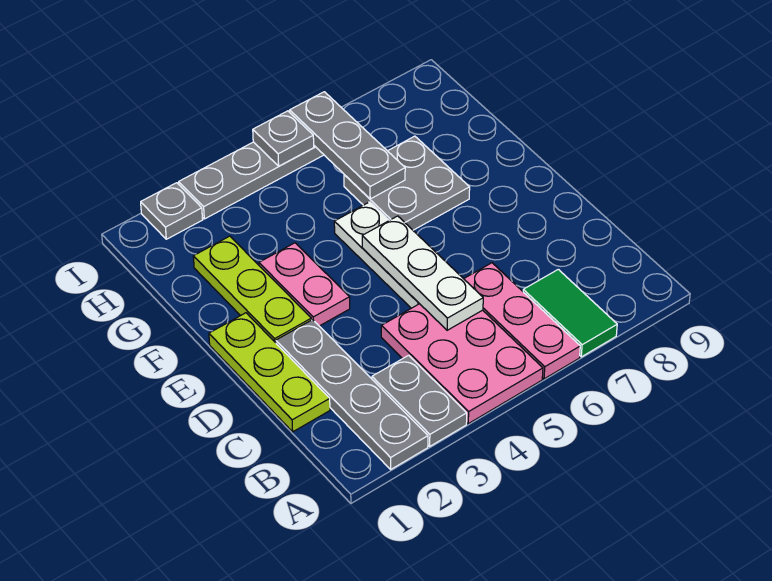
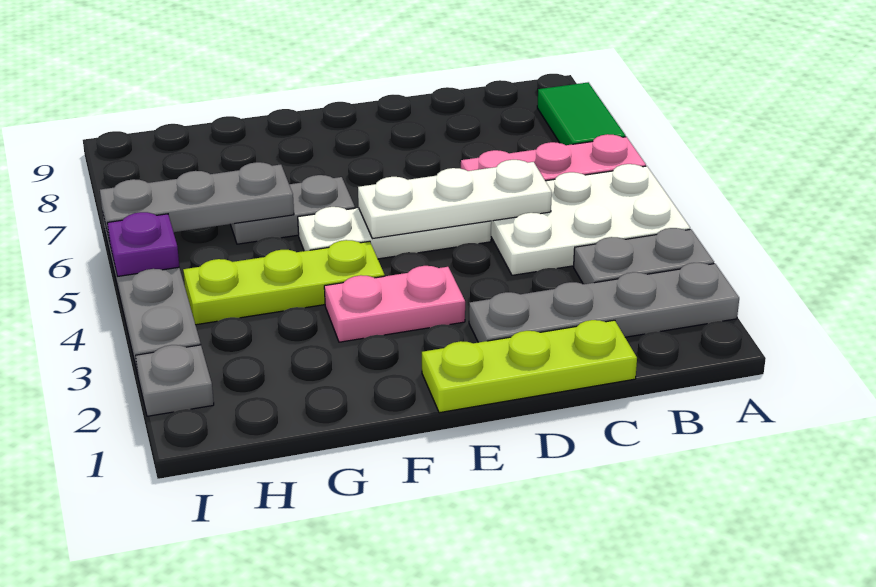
pink plate A4:C5 level 1 -> white plate A4:C5 level 1
green tile A7:B7 level 1 -> green tile A7:A8 level 1
lime plate E2:G2 level 1 -> lime plate F4:H4 level 1
grey plate F6:G7 level 1 -> grey plate F6:G6 level 1
grey plate I5 level 2 -> purple plate I5 level 2

